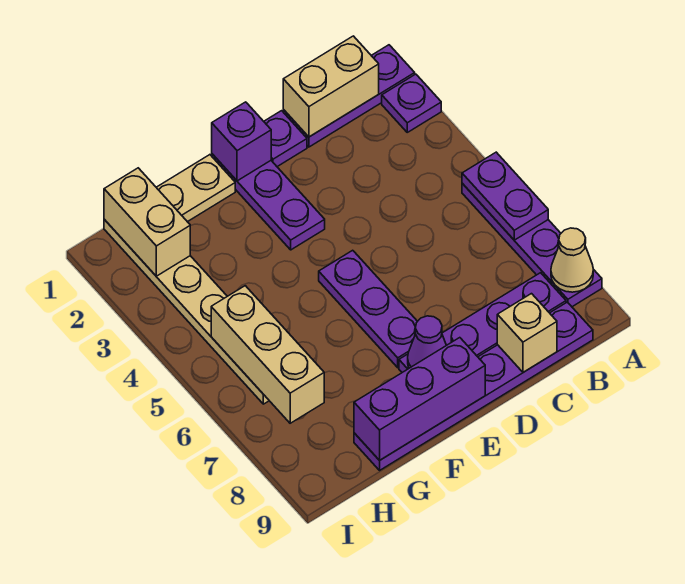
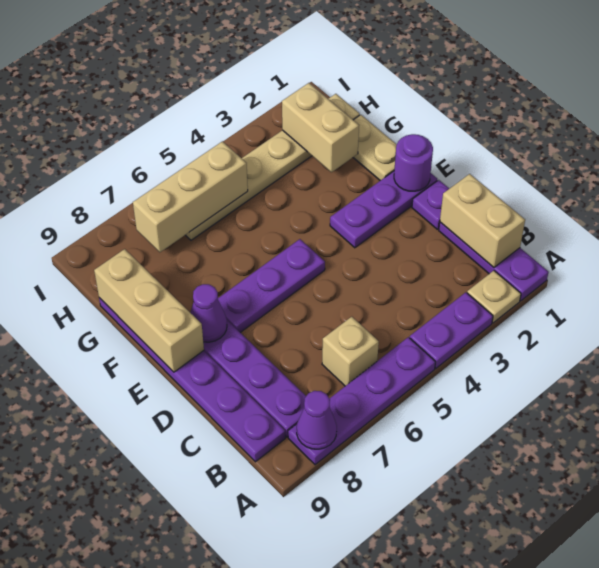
purple plate A2 level 1 -> tan plate A2 level 1
purple plate A5:A6 level 2 -> purple plate A3:A4 level 1
tan cone A8 level 2 -> purple cone A8 level 2
tan brick C9 level 2 -> tan brick B6 level 1
purple brick E1 level 2 -> purple round brick E1 level 2
purple brick E9:G9 level 2 -> tan brick E9:G9 level 2
tan brick H1:H2 level 2 -> tan brick G2:H2 level 2

